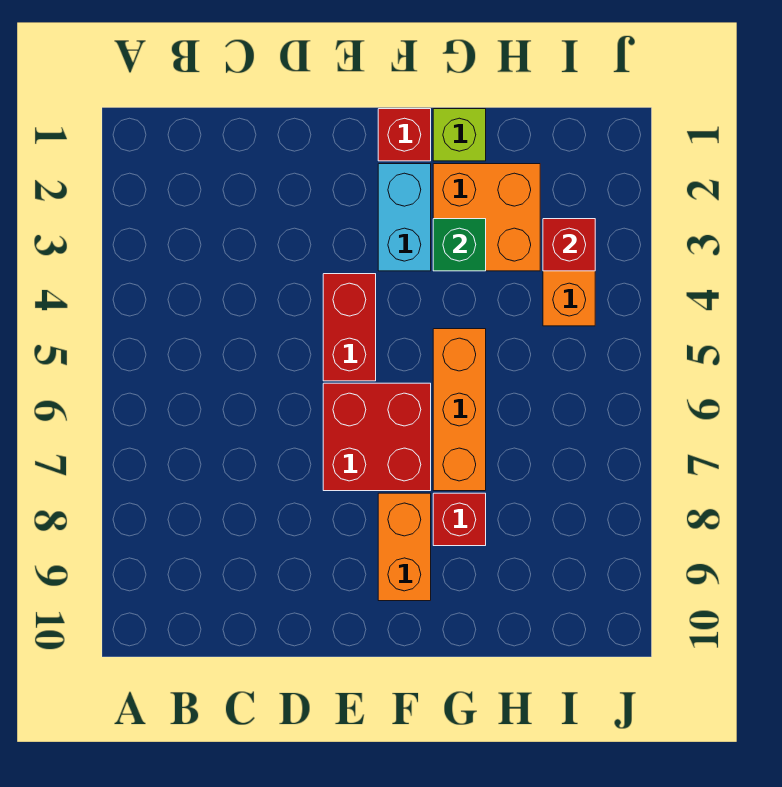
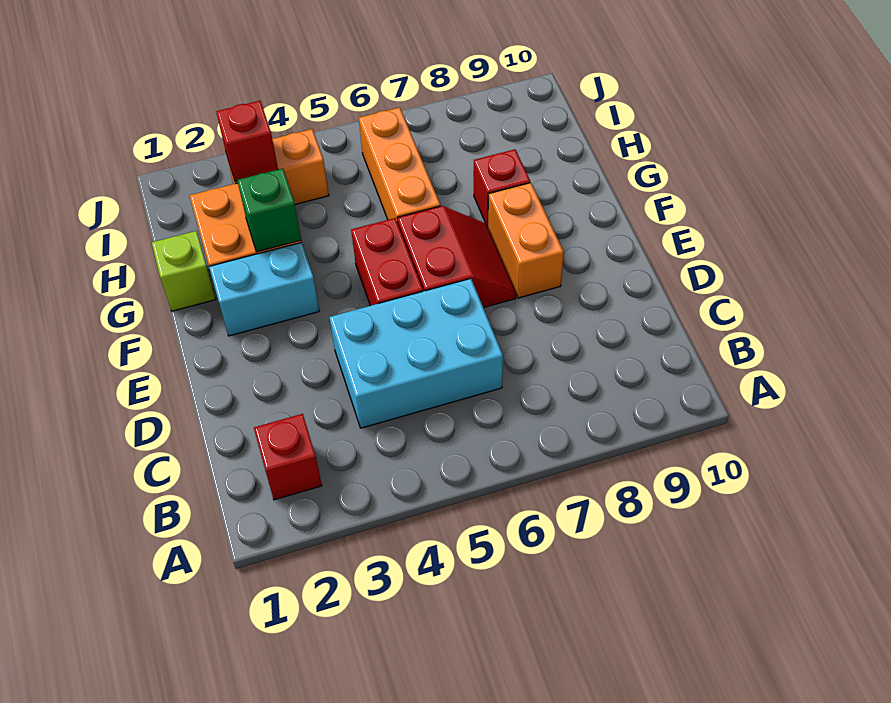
none -> cyan brick C4:D6 level 1
red brick E4:E5 level 1 -> red brick E5:F5 level 1
red brick E6:F7 level 1 -> red slope E6:F7 level 1 top 6
red brick F1 level 1 -> red brick B2 level 1
orange brick F8:F9 level 1 -> orange brick E8:F8 level 1
orange brick G5:G7 level 1 -> orange brick G6:I6 level 1

